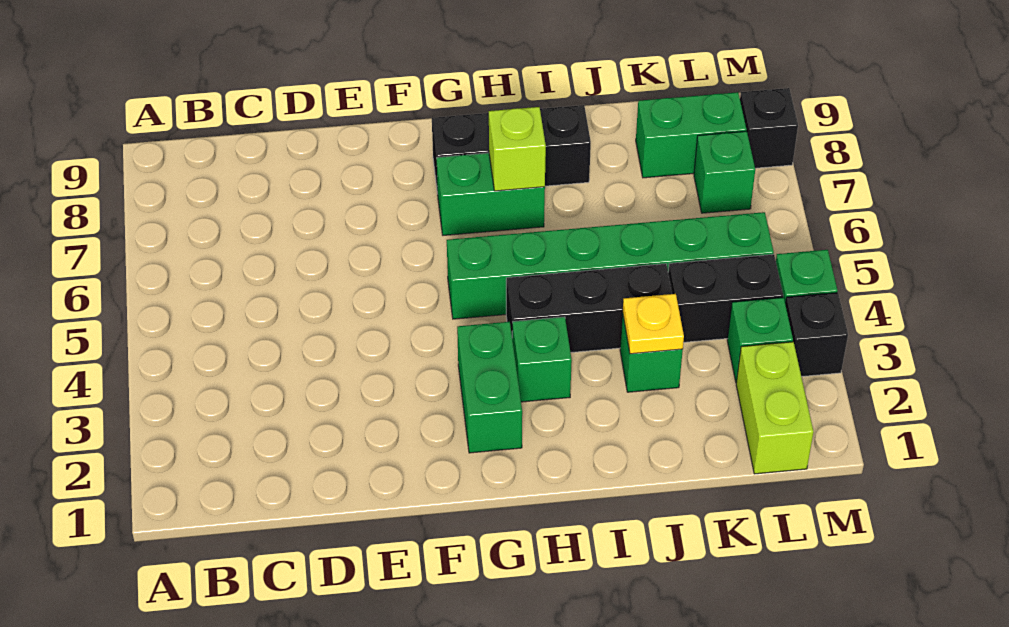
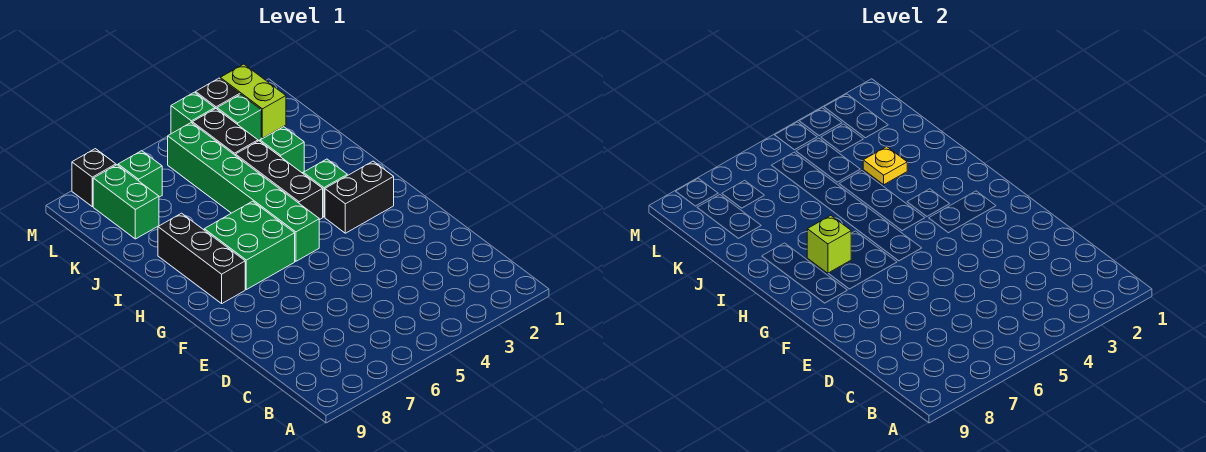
green brick G2:G3 level 1 -> black brick G2:G3 level 1
green brick G7:H7 level 1 -> green brick G6:H7 level 1
lime brick L1:L2 level 1 -> lime brick L2:M2 level 1

